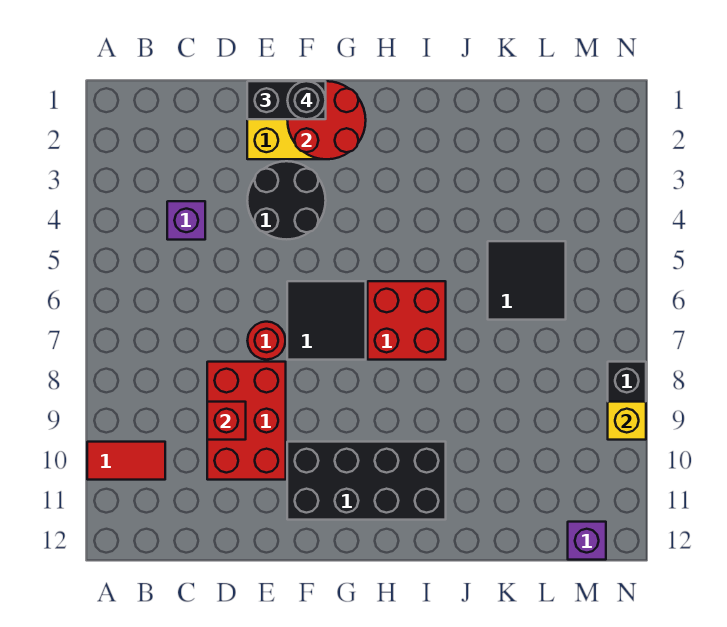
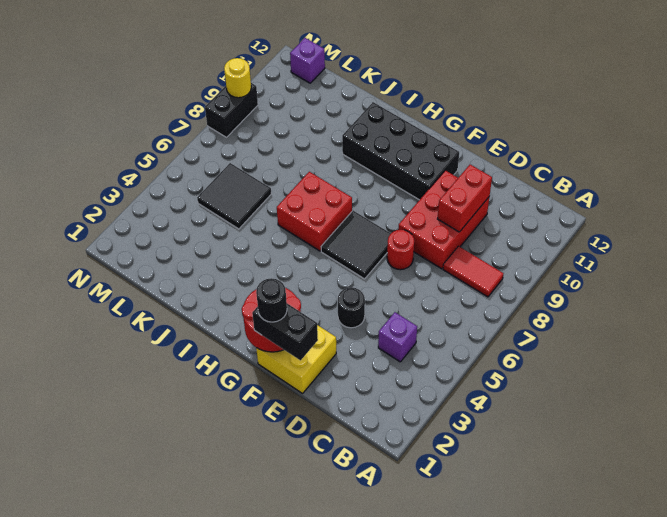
red tile A10:B10 level 1 -> red tile B8:C8 level 1
red brick D9 level 2 -> red brick D9:D10 level 2
black round brick E3:F4 level 1 -> black round brick E4 level 1
yellow brick N9 level 2 -> yellow round brick N9 level 2

